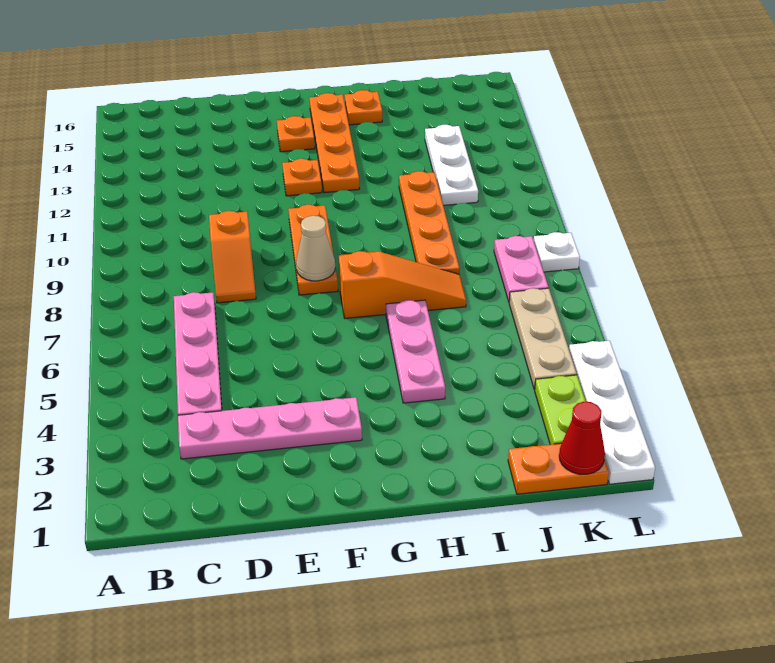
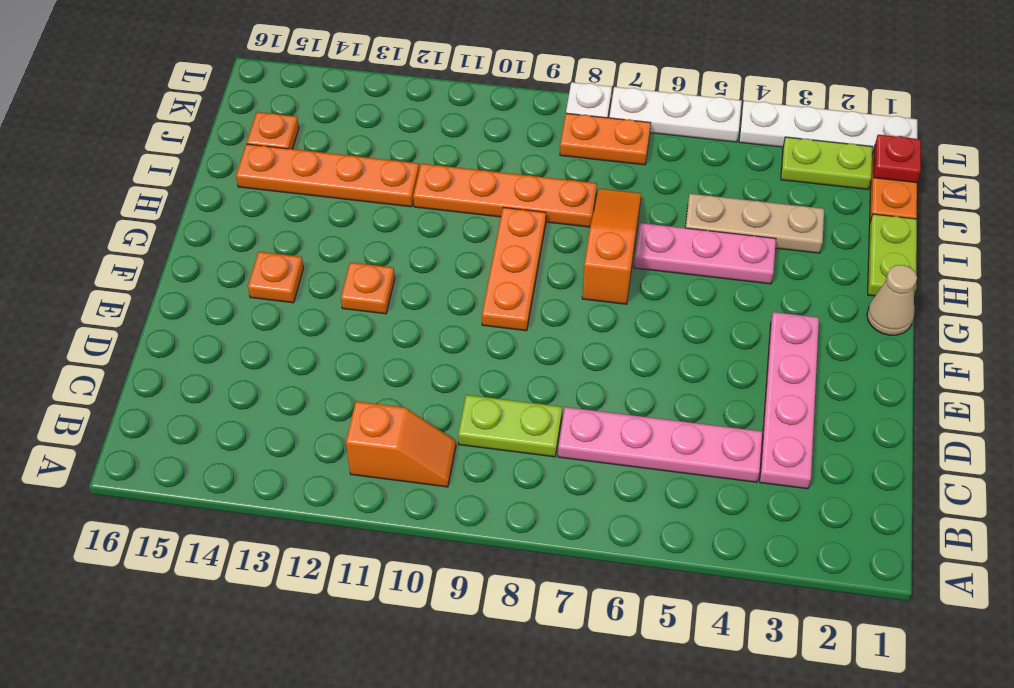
none -> lime plate C8:C9 level 1
orange slope D8:D9 level 1 top 9 -> orange slope B10:B11 level 1 top 11
orange plate F8:F10 level 1 -> orange plate F9:H9 level 1
tan cone F8 level 2 -> tan cone G1 level 1
orange plate G12:G15 level 1 -> orange plate I12:I15 level 1
none -> lime plate H1:I1 level 1
orange plate H15 level 1 -> orange plate J15 level 1
white plate J11:J13 level 1 -> white plate L5:L7 level 1
red cone K1 level 2 -> red plate K1 level 2
tan plate K4:K6 level 1 -> tan plate I3:I5 level 1
pink plate K7:K8 level 1 -> orange plate K7:K8 level 1

